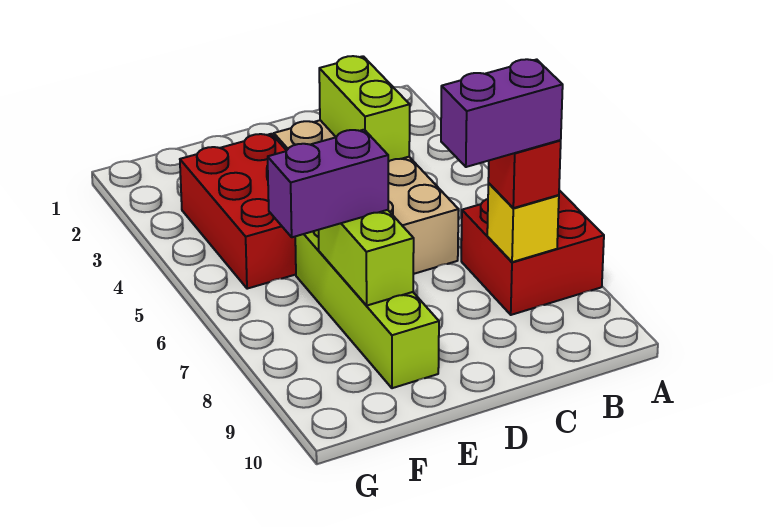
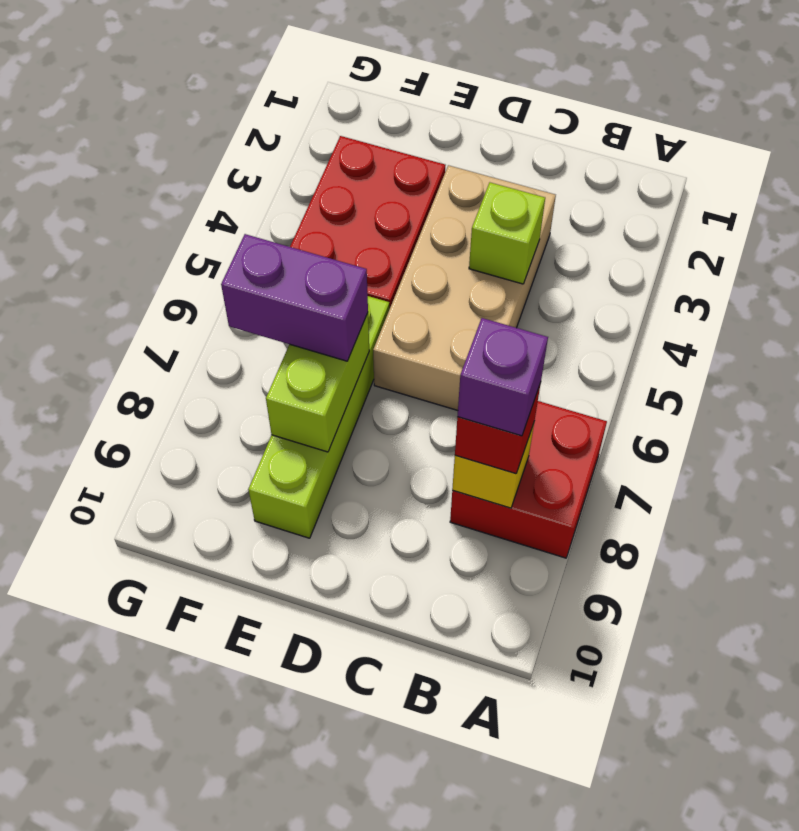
purple brick B8:C8 level 4 -> purple brick B8 level 4
lime brick C3:C4 level 2 -> lime brick C4 level 2

